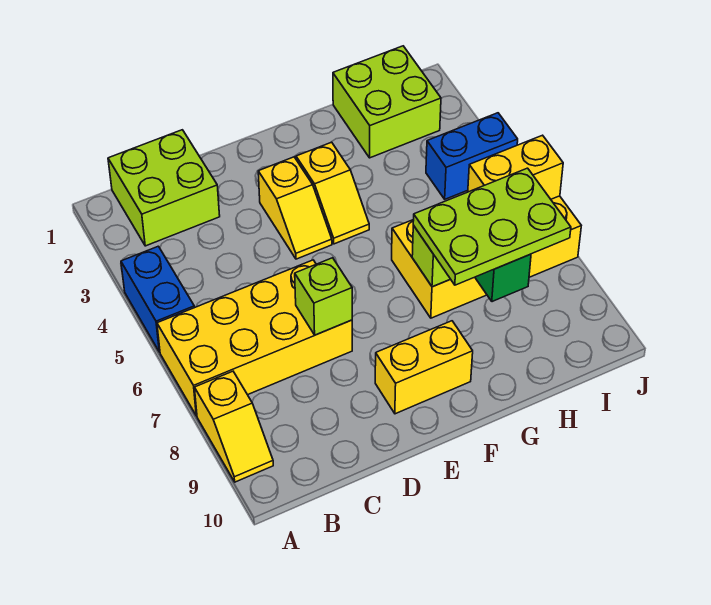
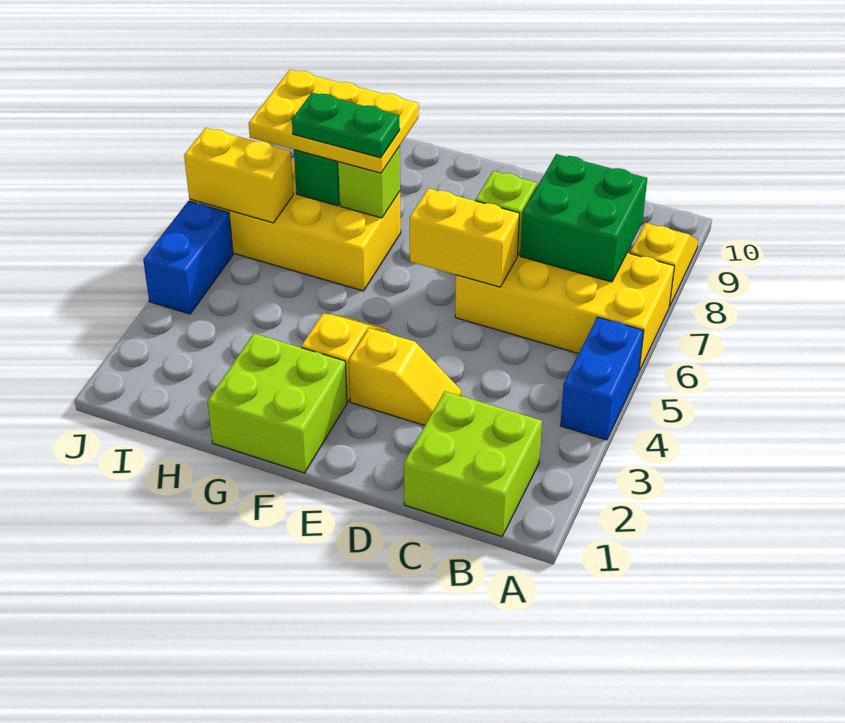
none -> green brick B7:C8 level 2
yellow slope E3:E4 level 1 top 3 -> yellow slope D3:E3 level 1 top E
yellow brick E9:F9 level 1 -> yellow brick D6:E6 level 2
lime plate G7:I8 level 3 -> yellow plate G7:I8 level 3
none -> green plate G7:H7 level 4
lime brick H1:I2 level 1 -> lime brick F1:G2 level 1
blue brick I4:J4 level 1 -> blue brick J4:J5 level 1

